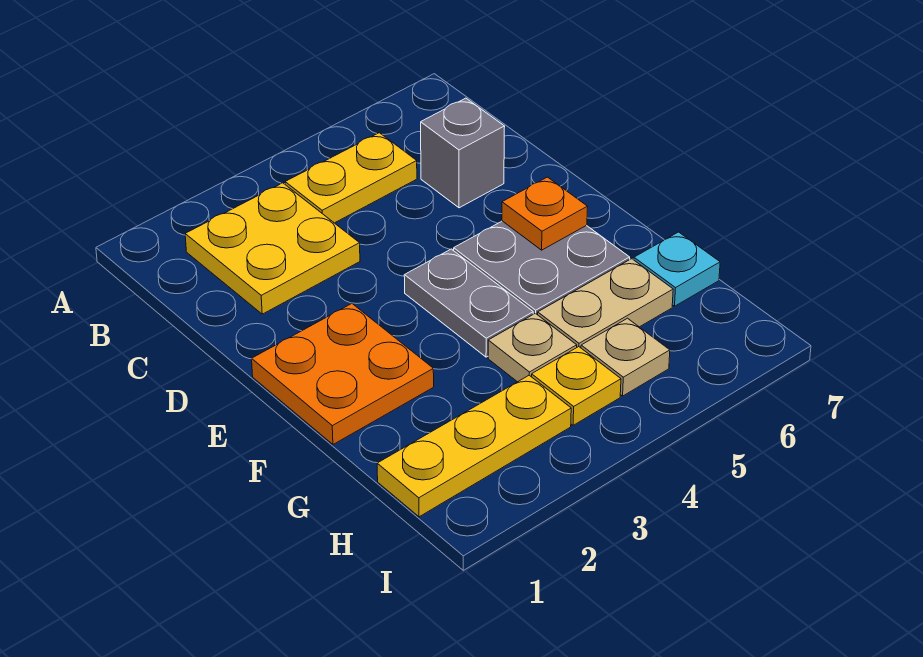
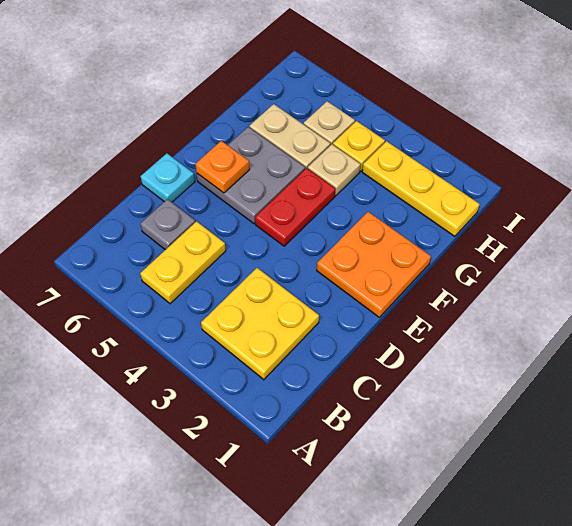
yellow plate B4:B5 level 1 -> yellow plate B5:C5 level 1
grey brick C6 level 1 -> grey plate C6 level 1
grey plate E4:F4 level 1 -> red plate E4:F4 level 1
cyan plate G7 level 1 -> cyan plate D7 level 1

